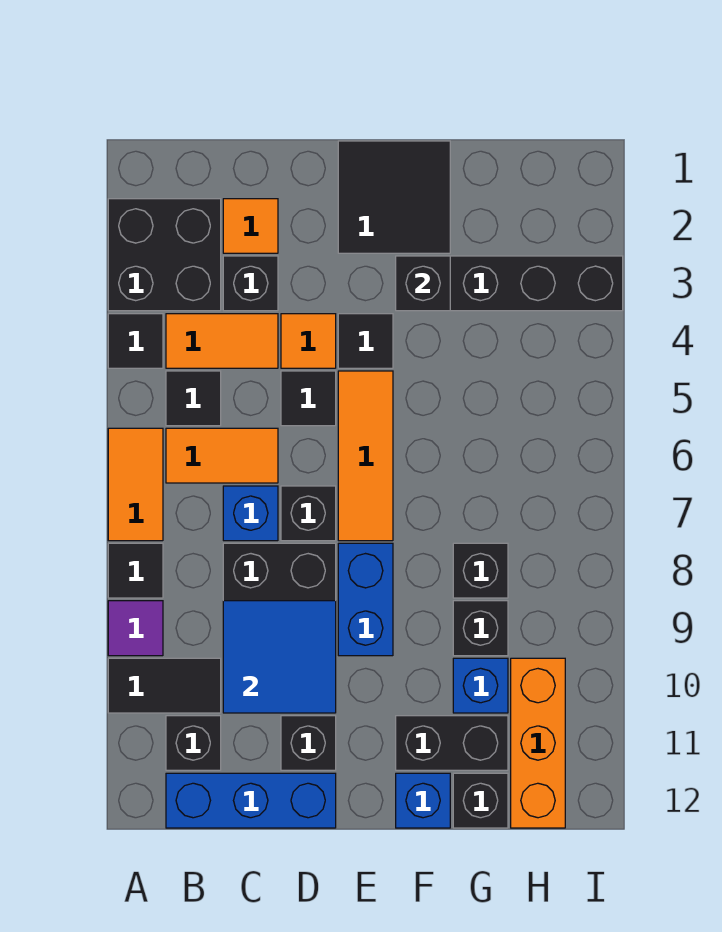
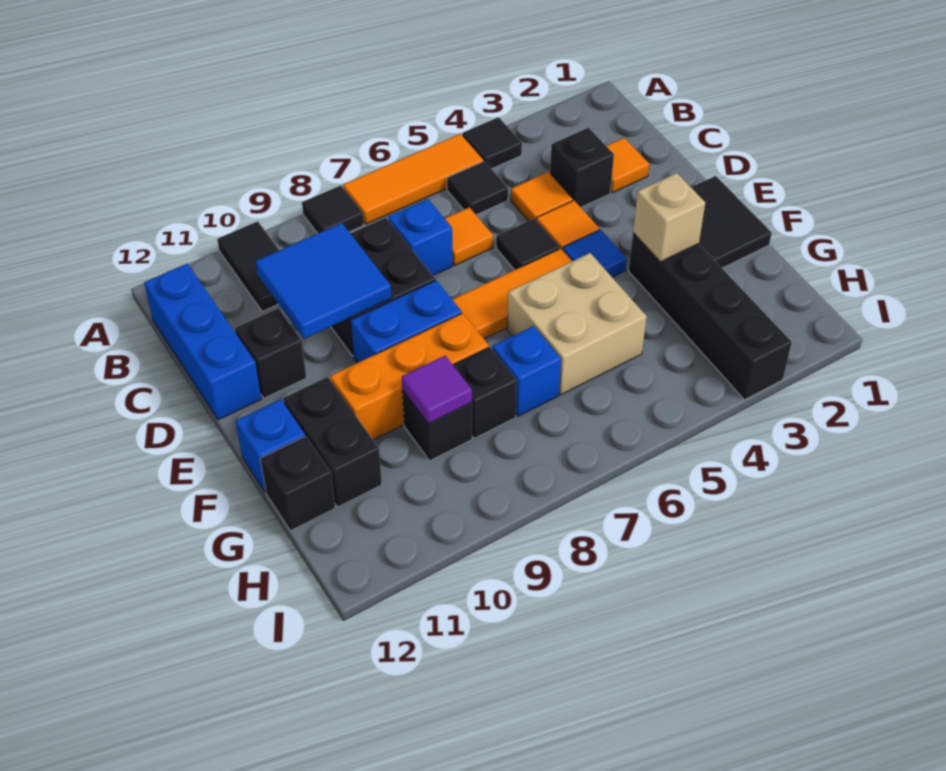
black brick A2:B3 level 1 -> none
orange tile A6:A7 level 1 -> orange tile A5:A7 level 1
purple tile A9 level 1 -> purple tile G9 level 2
orange tile B4:C4 level 1 -> orange tile C4 level 1
orange tile B6:C6 level 1 -> orange tile C6 level 1
black brick B11 level 1 -> none
black brick D7 level 1 -> none
black tile E4 level 1 -> blue tile E4 level 1
black brick F3 level 2 -> tan brick F3 level 2
none -> tan brick F5:G6 level 1
blue brick G10 level 1 -> blue brick G7 level 1
orange brick H10:H12 level 1 -> orange brick F8:F10 level 1

